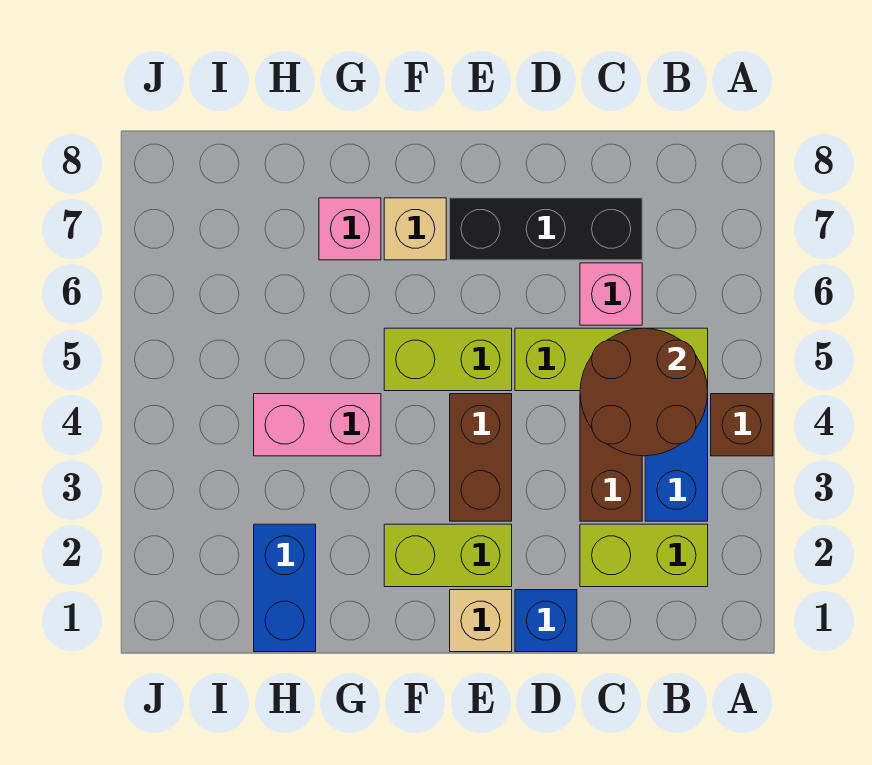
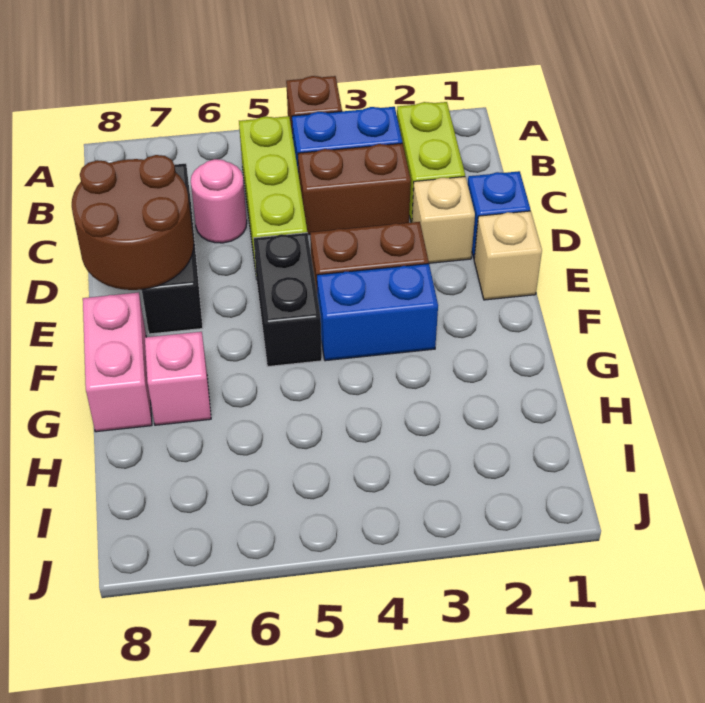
brown round brick B4:C5 level 2 -> brown round brick D7:E8 level 2
pink brick C6 level 1 -> pink round brick C6 level 1
lime brick E2:F2 level 1 -> none
lime brick E5:F5 level 1 -> black brick E5:F5 level 1
tan brick F7 level 1 -> tan brick D2 level 1
pink brick G4:H4 level 1 -> pink brick F8:G8 level 1
blue brick H1:H2 level 1 -> blue brick F3:F4 level 1

